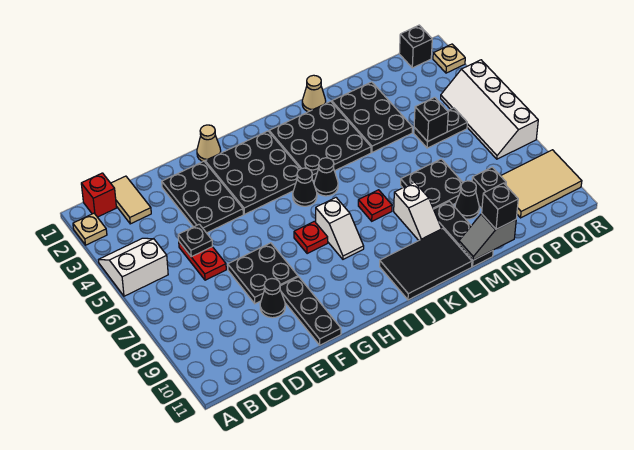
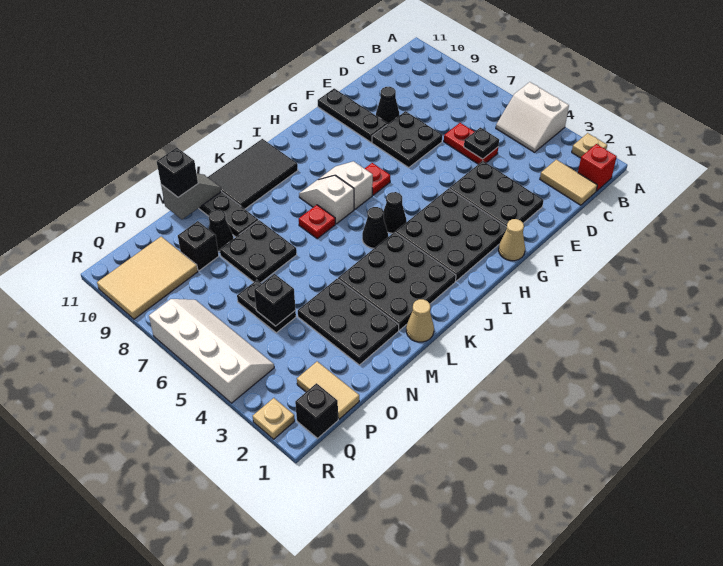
white slope A4:B5 level 1 top 5 -> white slope A4:B5 level 1 top A
white slope L8:L9 level 1 top 8 -> white slope J7:J8 level 1 top 7
black plate O5:P5 level 1 -> black plate O5:O6 level 1
none -> tan tile P1:P2 level 1

